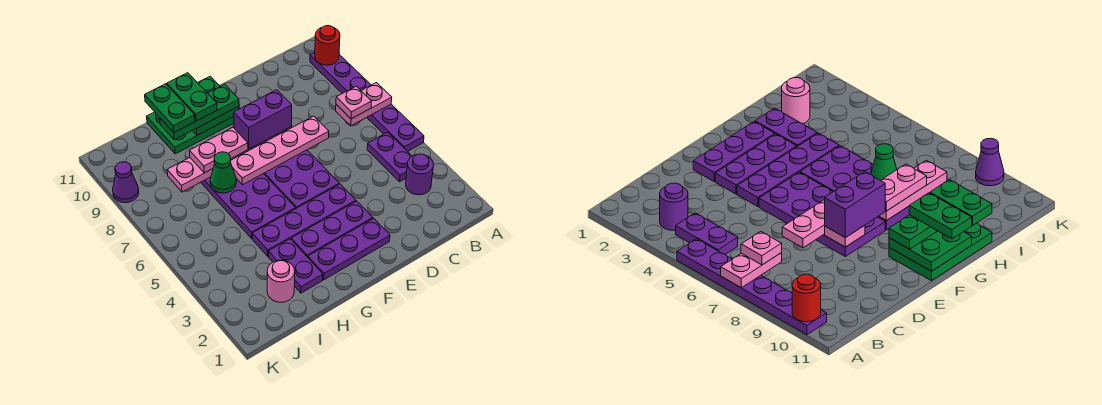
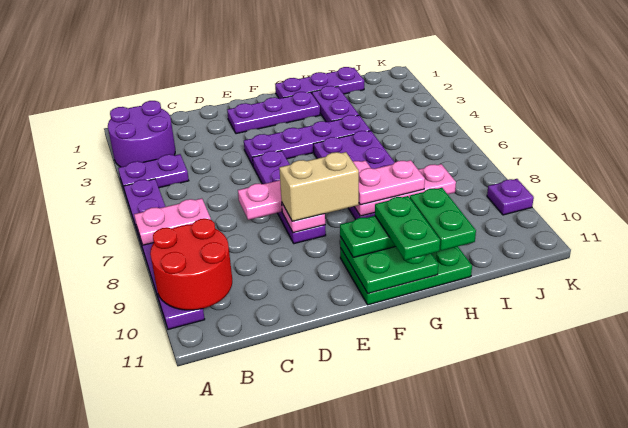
red round brick A10 level 2 -> red round brick A9:B10 level 2
purple round brick B3 level 1 -> purple round brick A2:B3 level 1
purple plate B4:B5 level 1 -> purple plate A4:B4 level 1
pink plate B7 level 3 -> none
purple plate E3:G3 level 1 -> purple plate G1:I1 level 1
purple plate E5:F8 level 1 -> purple plate E5:E8 level 1
purple brick E8:F8 level 3 -> tan brick E8:F8 level 3
green cone H7 level 2 -> none
pink round brick I2 level 1 -> none
purple cone K9 level 1 -> purple plate K9 level 1

